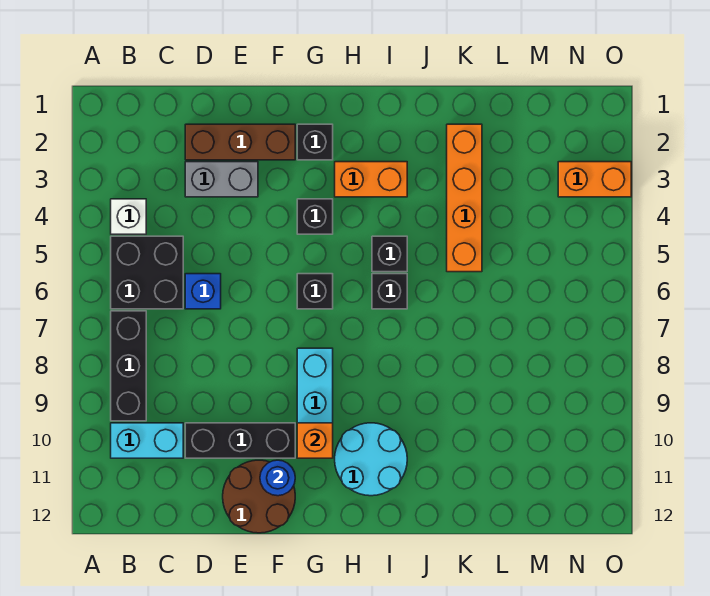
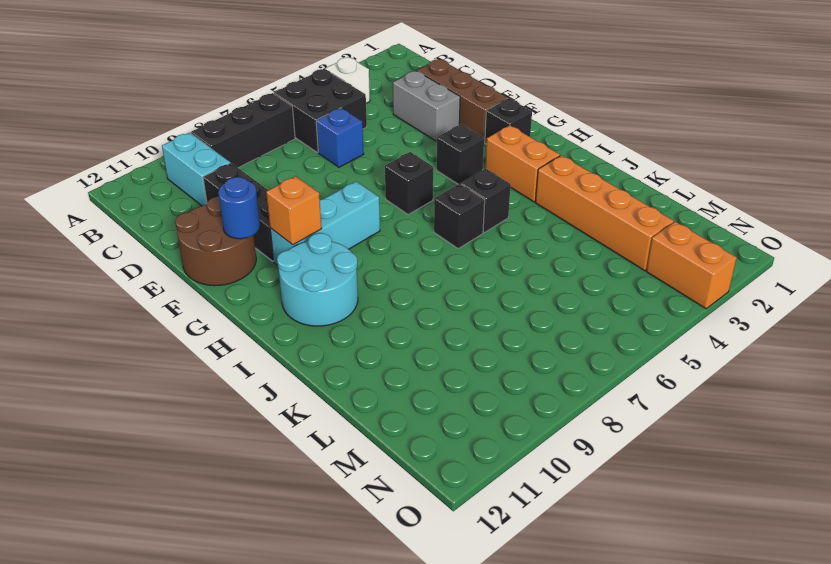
orange brick K2:K5 level 1 -> orange brick J3:M3 level 1

